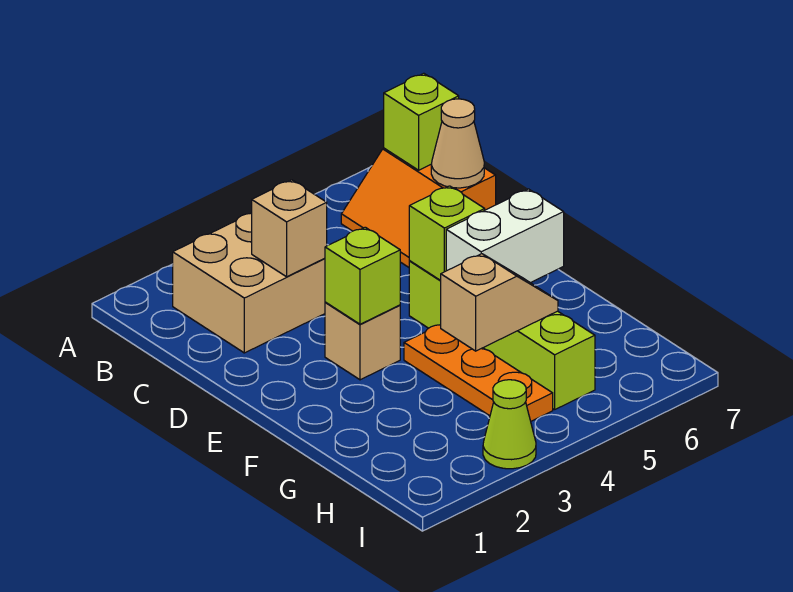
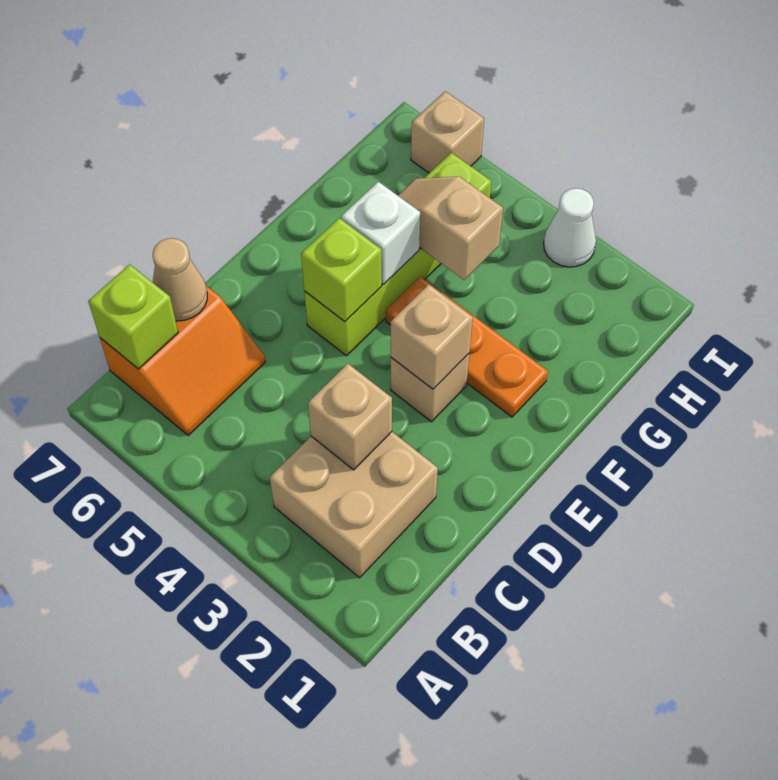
lime brick E3 level 2 -> tan brick E3 level 2
orange plate F4:H4 level 1 -> orange plate F2:F4 level 1
white brick F5:F6 level 2 -> white brick F5 level 2
lime cone I3 level 1 -> white cone I3 level 1
none -> tan brick I6 level 1

